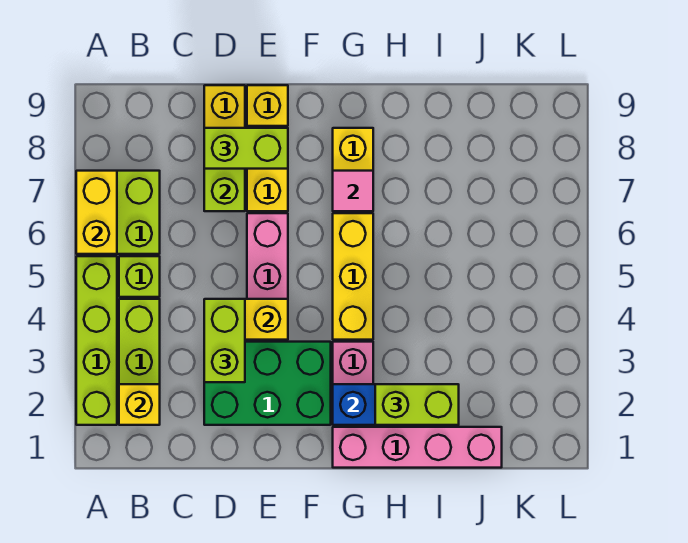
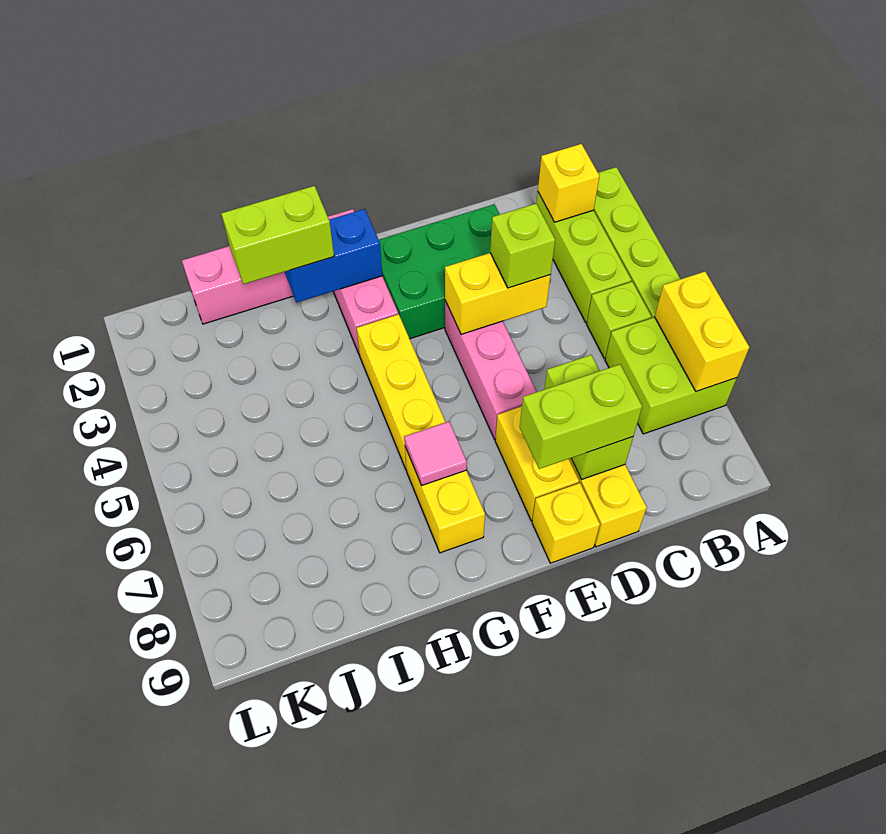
lime brick D3:D4 level 3 -> lime brick D4 level 3

